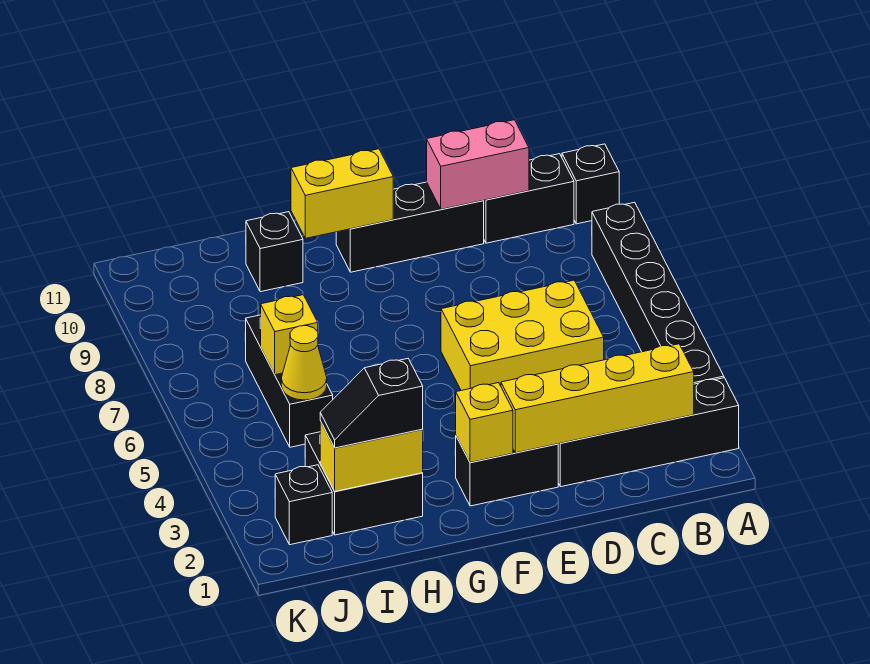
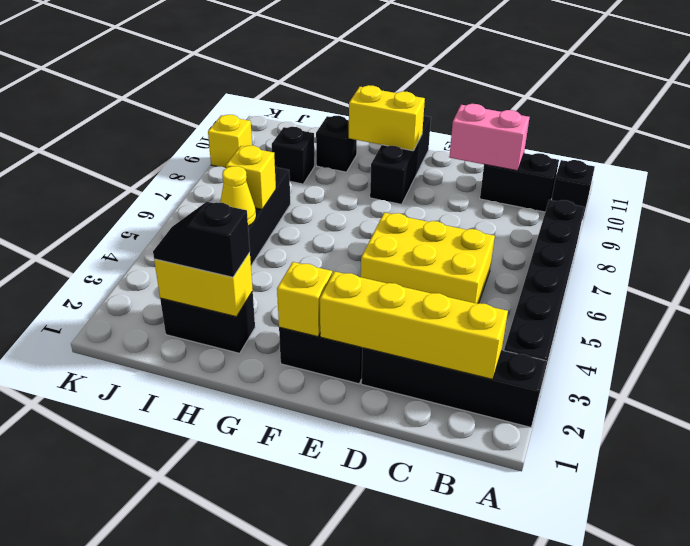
black brick D10:F10 level 1 -> black brick F9:F11 level 1
black brick H2:I3 level 1 -> black brick H2:I2 level 1
black brick J2 level 1 -> black brick I9 level 1
none -> yellow brick K9 level 1

